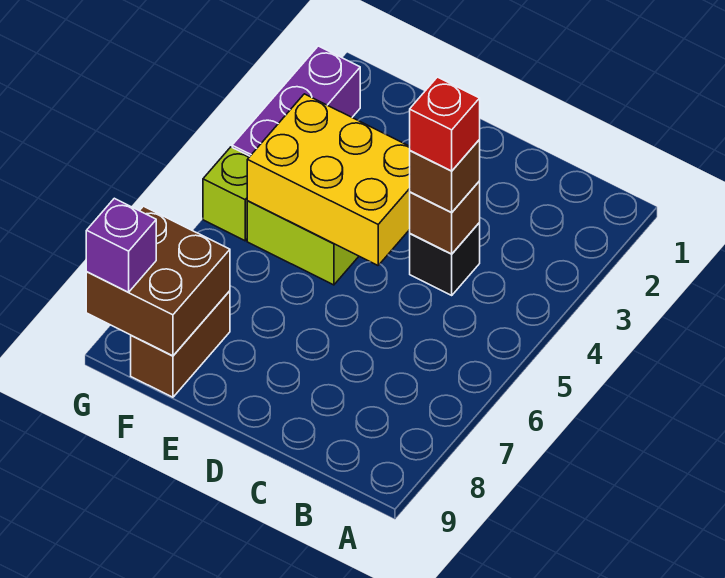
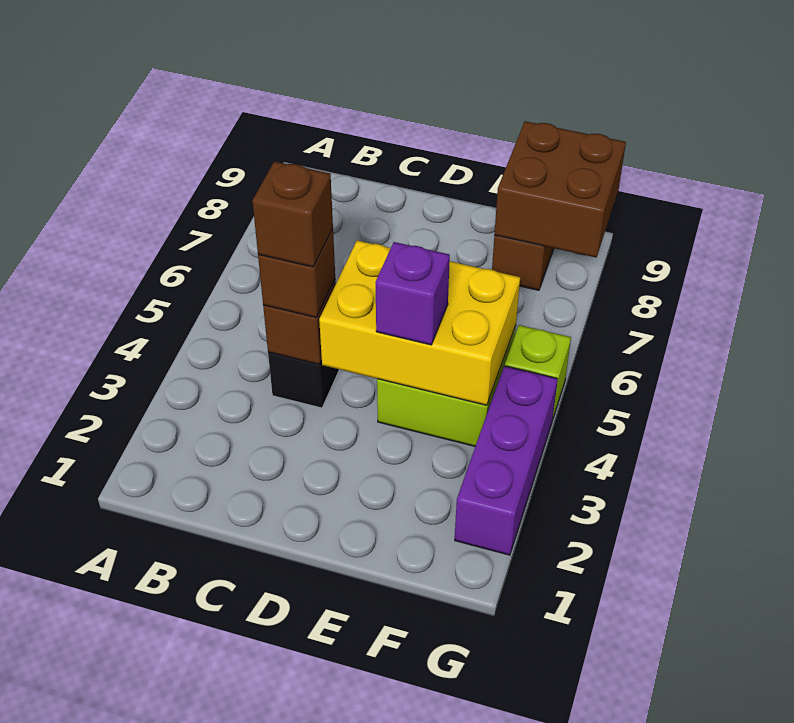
red brick C4 level 4 -> brown brick C4 level 4
purple brick G9 level 3 -> purple brick E4 level 3

